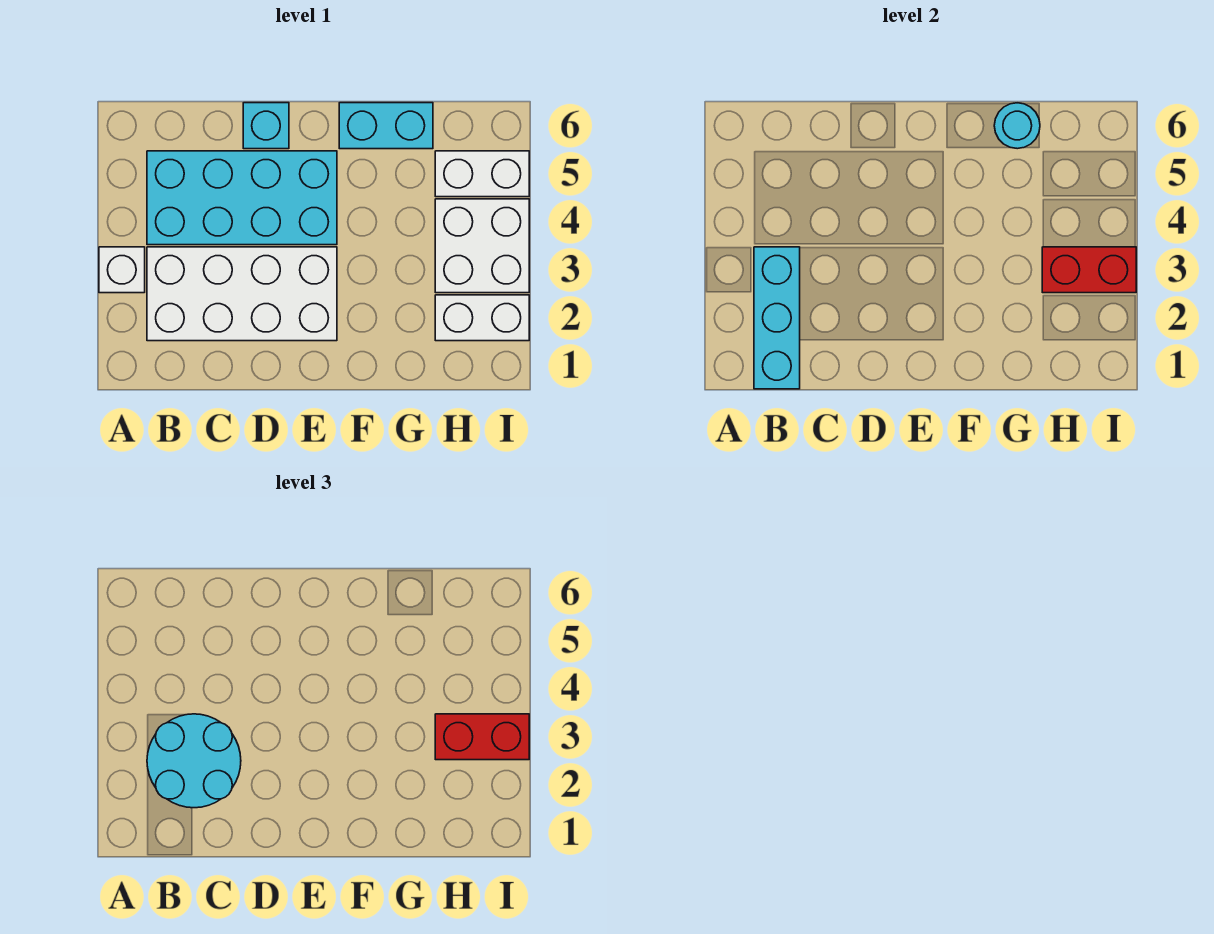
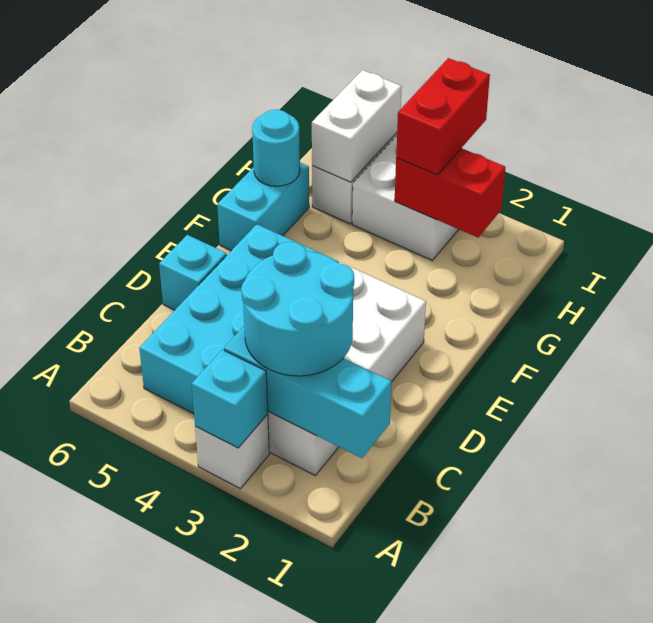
none -> cyan brick A3 level 2
white brick H2:I2 level 1 -> white brick H5:I5 level 2
red brick H3:I3 level 2 -> red brick H2:H3 level 2

